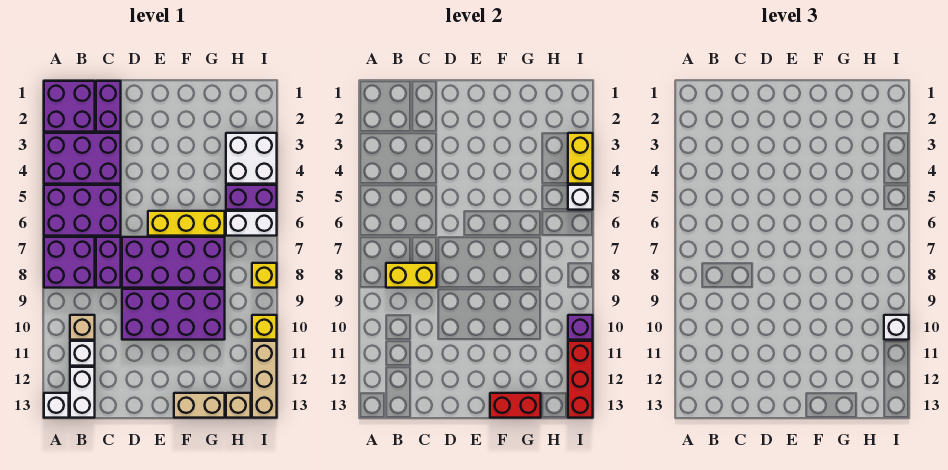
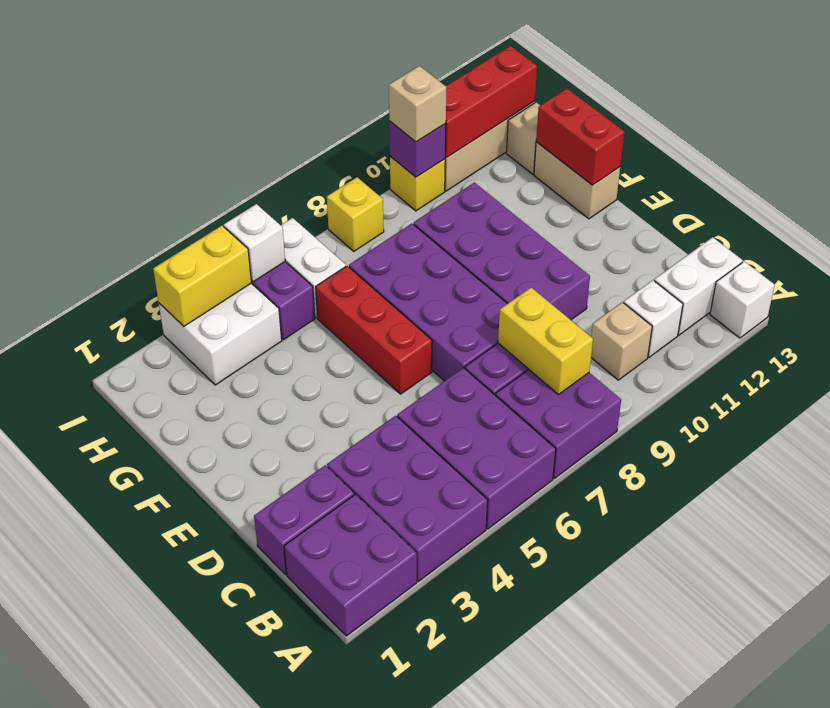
yellow brick E6:G6 level 1 -> red brick E6:G6 level 1
white brick I10 level 3 -> tan brick I10 level 3

